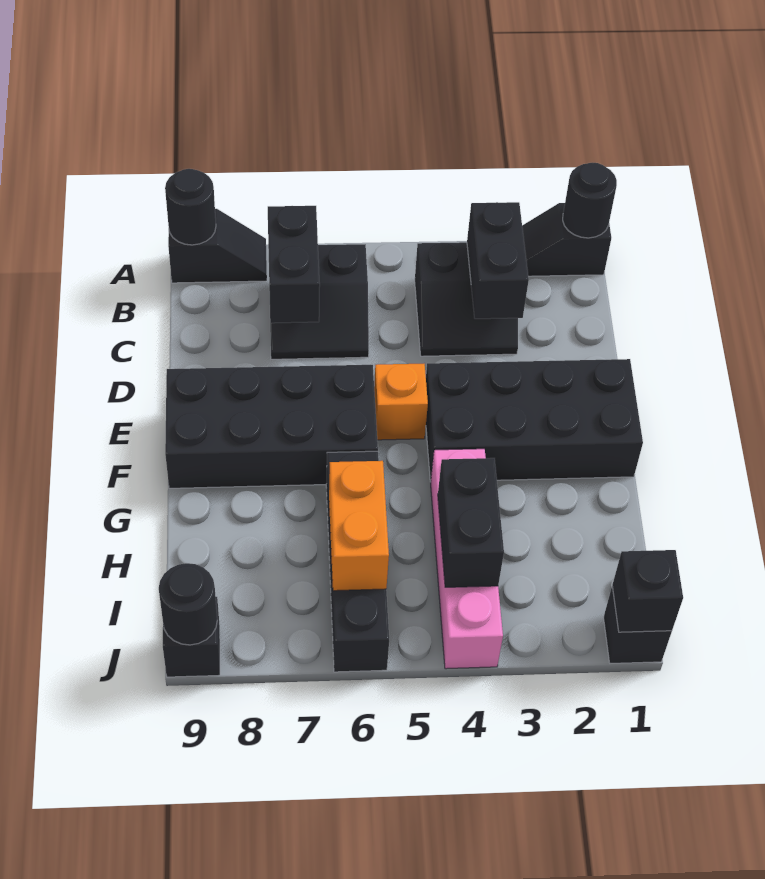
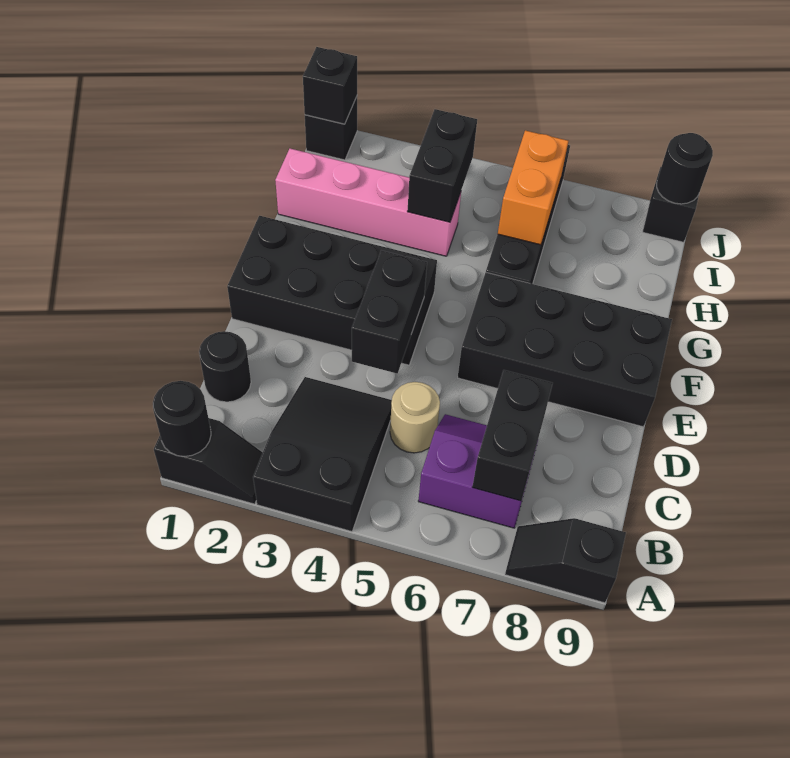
black round brick A9 level 2 -> black round brick C1 level 1
black slope B3:C4 level 1 top B -> black slope A3:C4 level 1 top A
black brick B3:C3 level 2 -> black brick D4:E4 level 2
black slope B6:C7 level 1 top B -> purple slope B6:C7 level 1 top B
none -> tan round brick C5 level 1
orange brick E5 level 1 -> none
pink brick G4:J4 level 1 -> pink brick H1:H4 level 1

